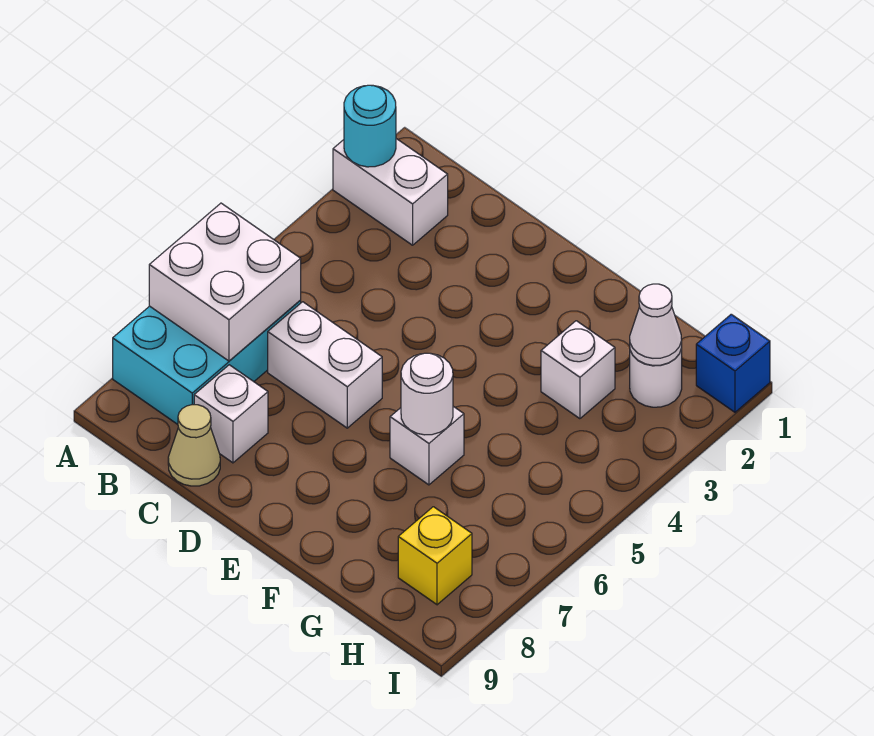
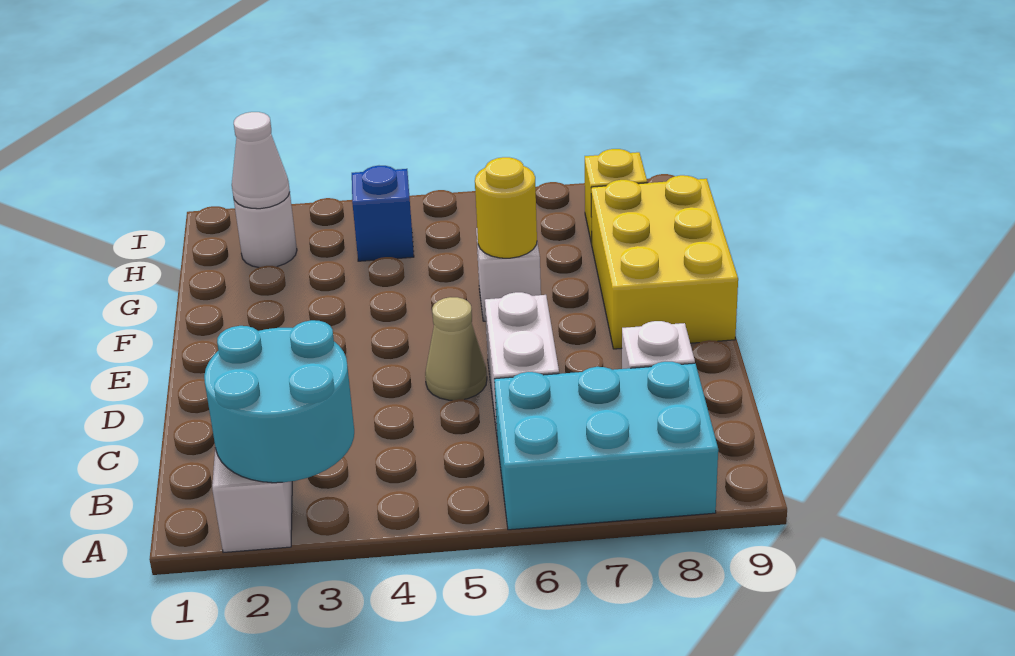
cyan round brick A2 level 2 -> cyan round brick A2:B3 level 2
white brick A6:B7 level 2 -> none
tan cone C9 level 1 -> tan cone D5 level 1
none -> yellow brick E8:G9 level 1
white round brick F6 level 2 -> yellow round brick F6 level 2
white brick G3 level 1 -> none
blue brick I1 level 1 -> blue brick H4 level 1

